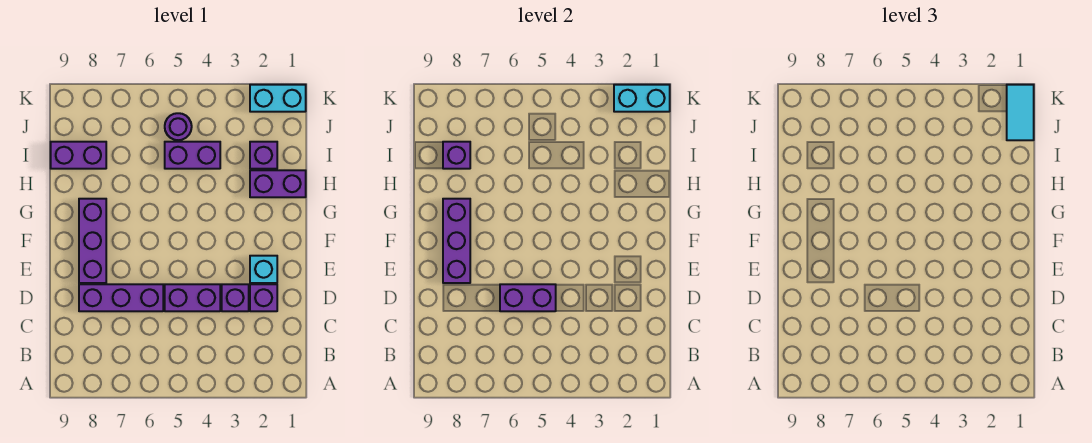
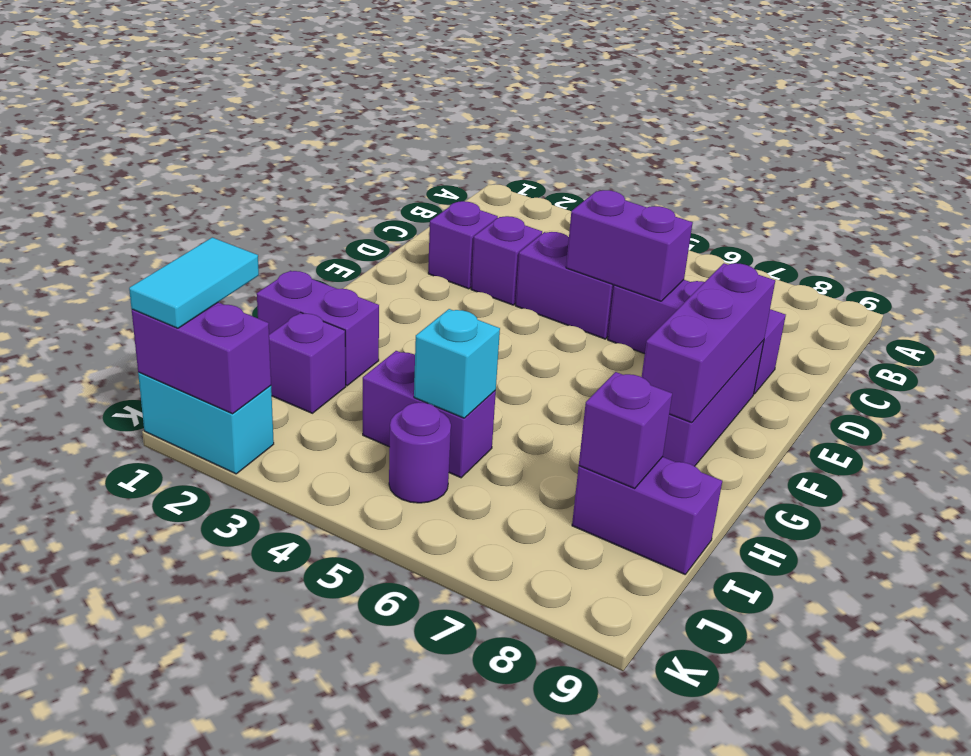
cyan brick E2 level 1 -> cyan brick I5 level 2
cyan brick K1:K2 level 2 -> purple brick K1:K2 level 2

